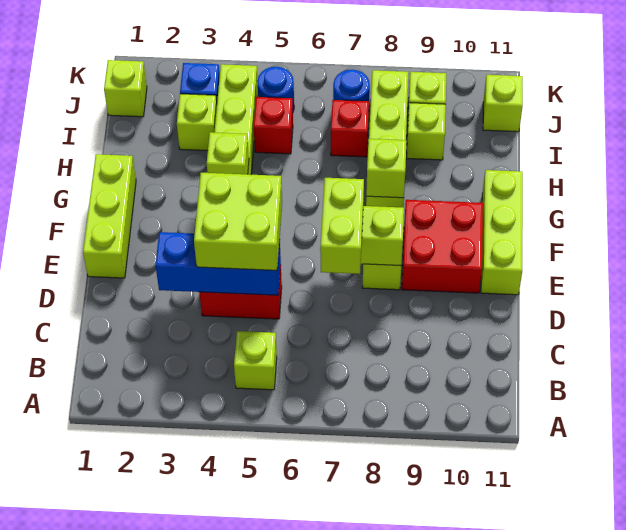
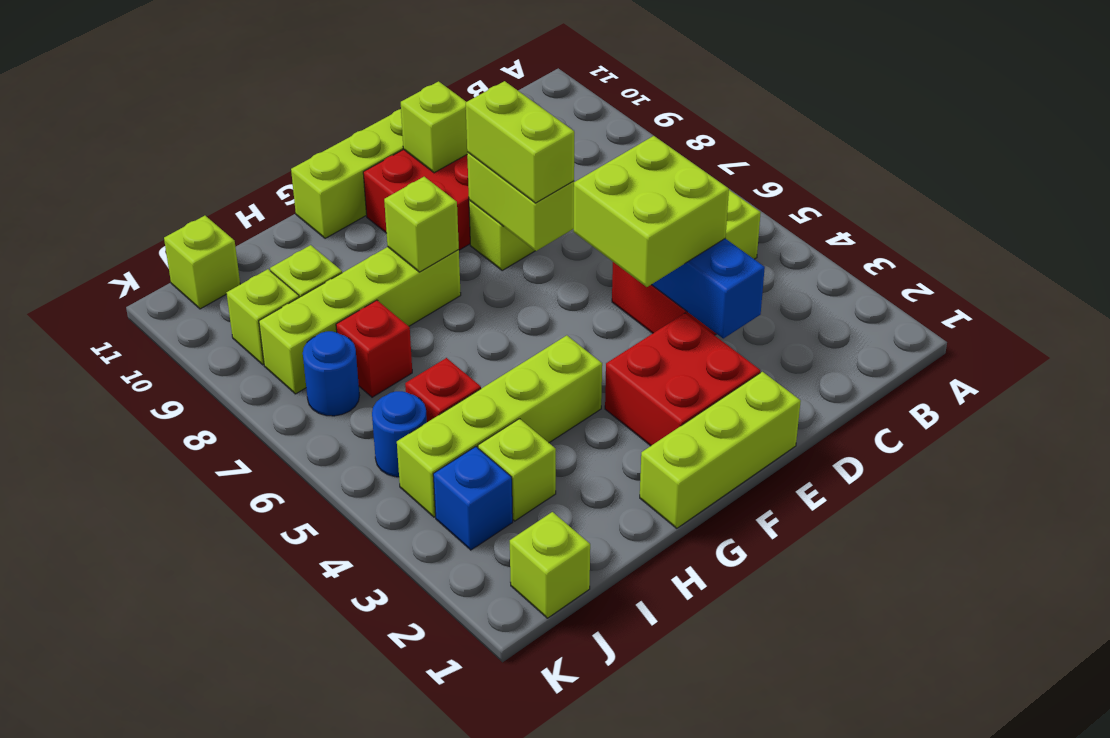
lime brick D7:E7 level 3 -> lime brick E7:E8 level 3
none -> red brick E2:F3 level 1
lime brick G4 level 2 -> lime brick E10 level 2

